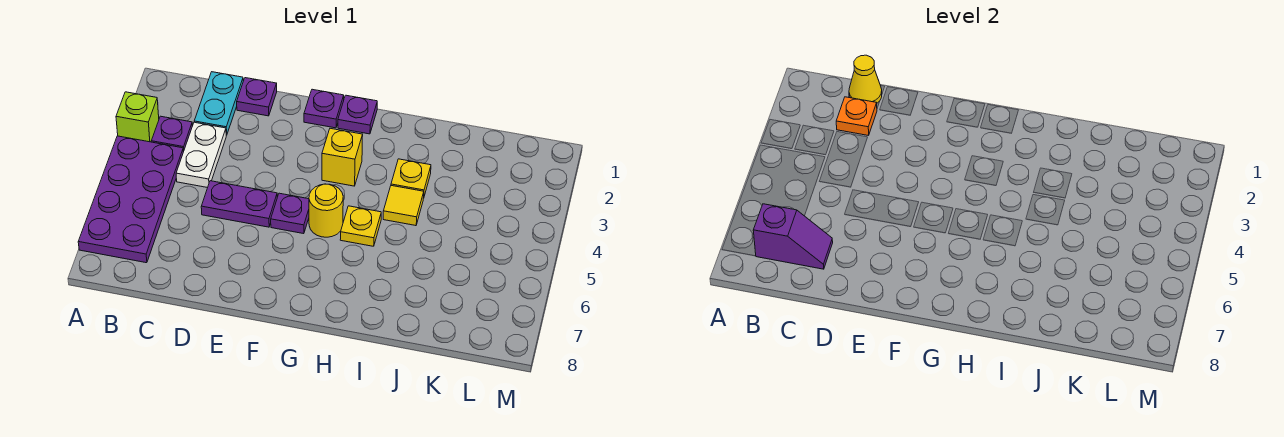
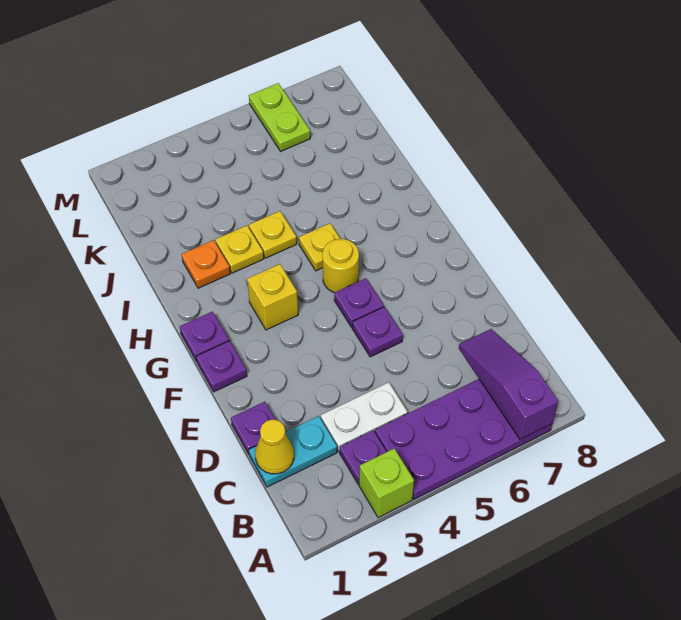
purple slope B7:C7 level 2 top B -> purple slope A7:C7 level 2 top A
orange plate C2 level 2 -> orange plate I2 level 1
purple plate D5:E5 level 1 -> purple plate E5 level 1
yellow tile I4 level 1 -> yellow plate I4 level 1
none -> lime plate L6:M6 level 1

